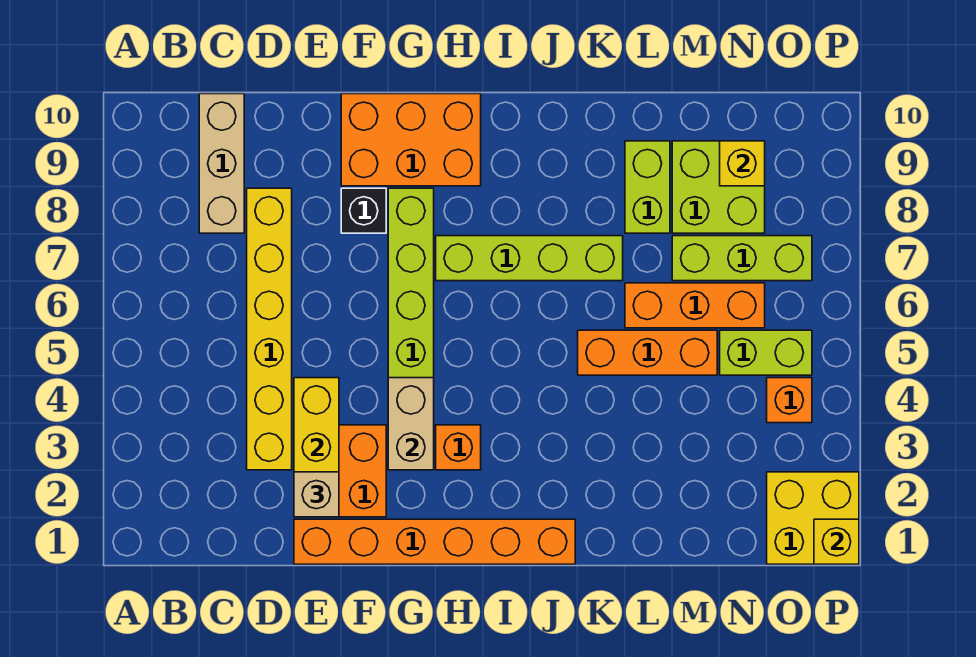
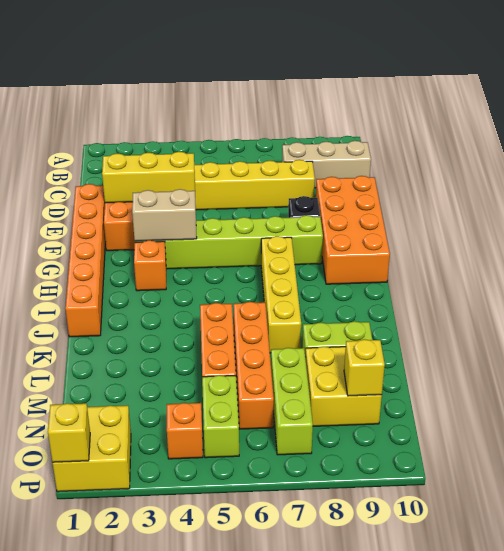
tan brick E2 level 3 -> none
orange brick F9:H10 level 1 -> orange brick E9:H10 level 1
lime brick H7:K7 level 1 -> yellow brick H7:K7 level 1
orange brick L6:N6 level 1 -> orange brick K6:N6 level 1
lime brick M8:N9 level 1 -> yellow brick M8:N9 level 1

